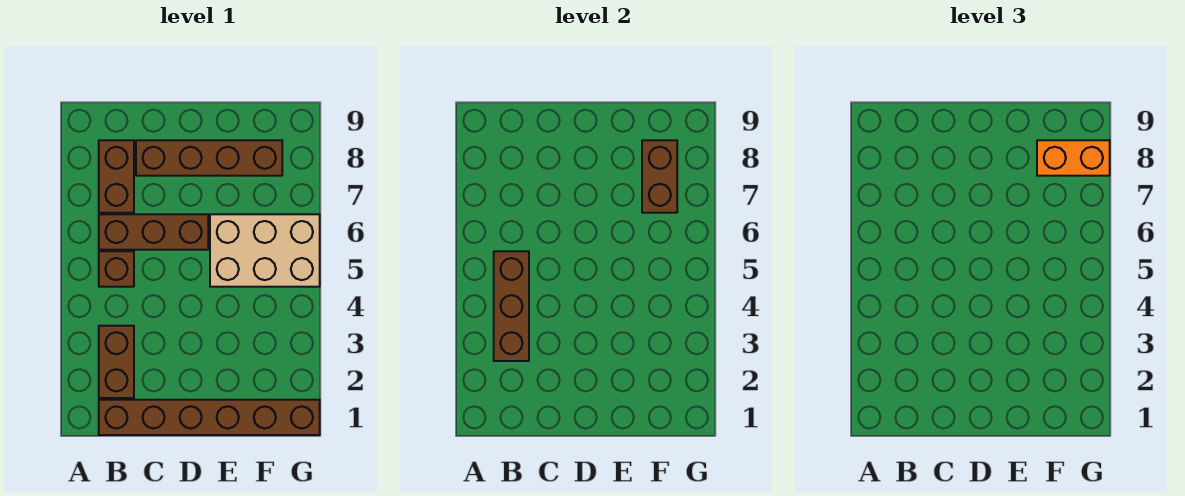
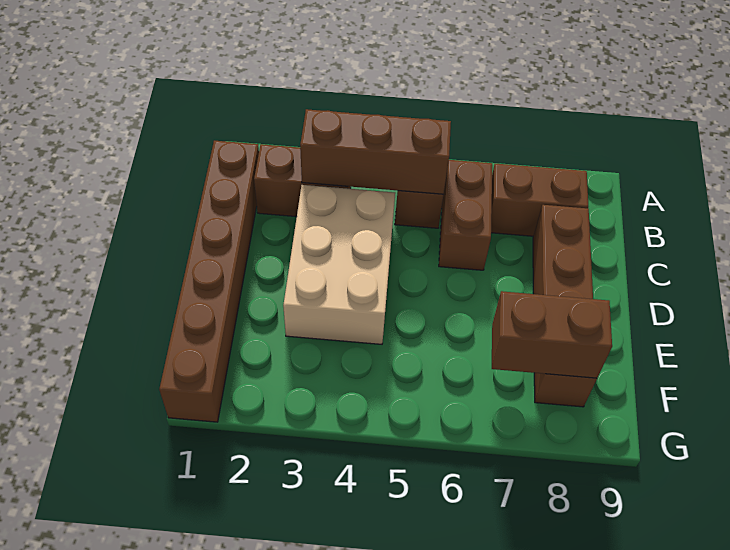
brown brick B6:D6 level 1 -> brown brick B6:C6 level 1
tan brick E5:G6 level 1 -> tan brick C3:E4 level 1
orange brick F8:G8 level 3 -> none

